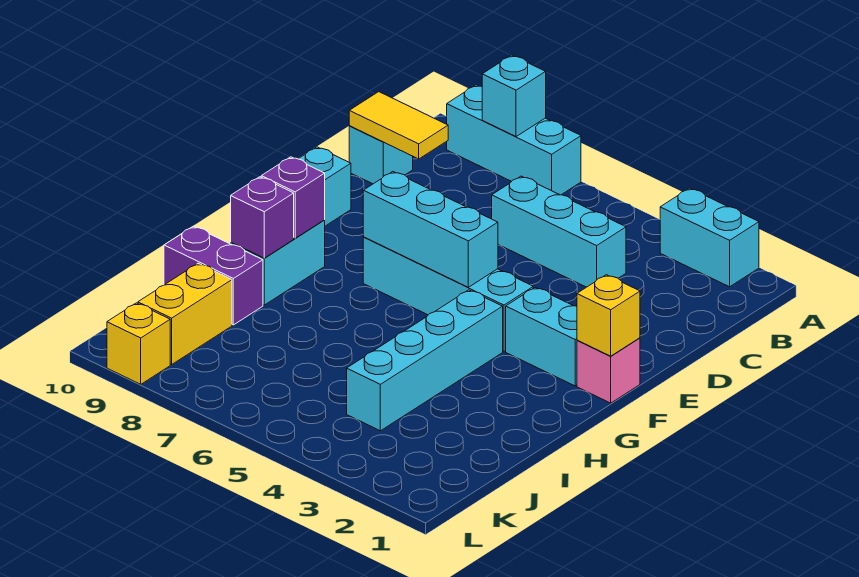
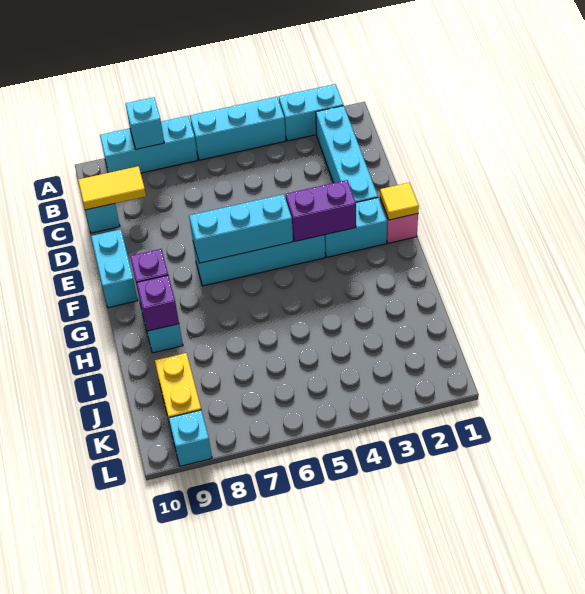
cyan brick C4:C6 level 1 -> cyan brick A4:A6 level 1
yellow brick F1 level 2 -> yellow tile F1 level 2
cyan brick G4:J4 level 1 -> cyan brick B2:E2 level 1
purple brick I9:I10 level 1 -> purple brick F3:F4 level 2
yellow brick L9 level 1 -> cyan brick L9 level 1

